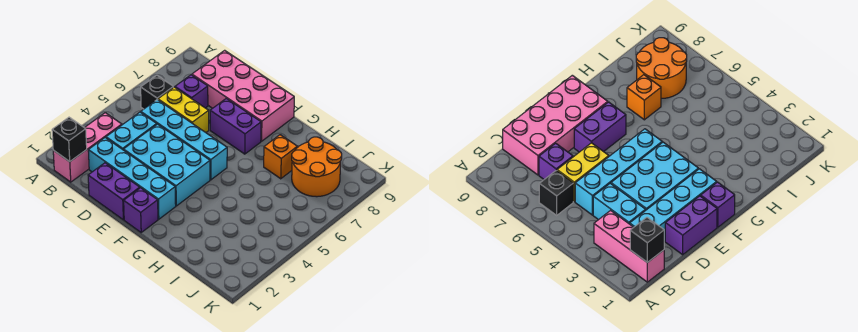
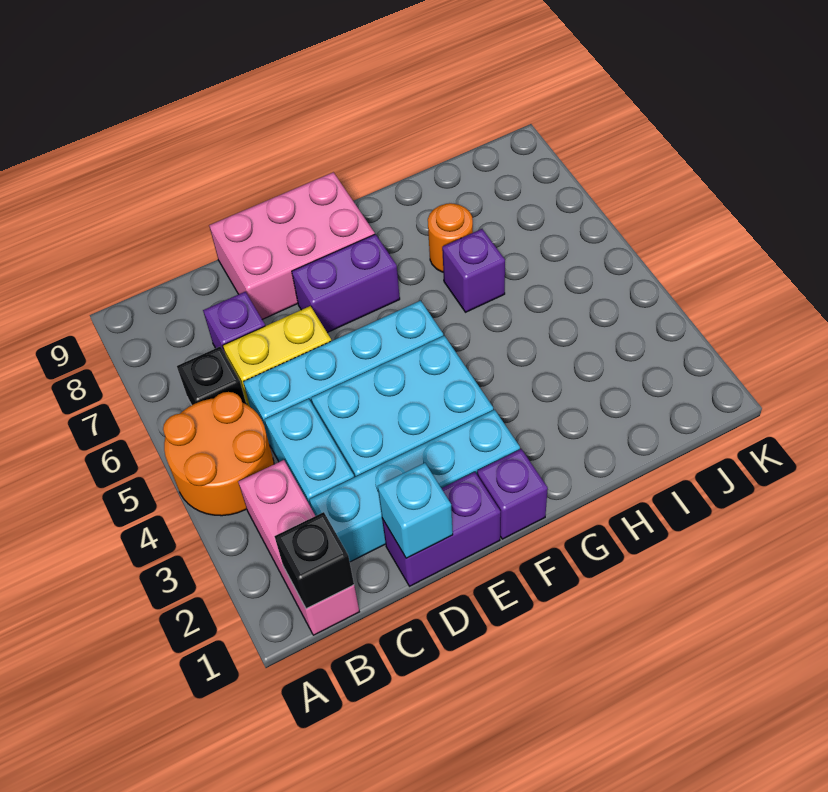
pink brick C8:F9 level 1 -> pink brick D8:F9 level 1
none -> cyan brick D1 level 2
none -> purple brick H6 level 1
orange brick H7 level 1 -> orange round brick H7 level 1
orange round brick I7:J8 level 1 -> orange round brick A4:B5 level 1

